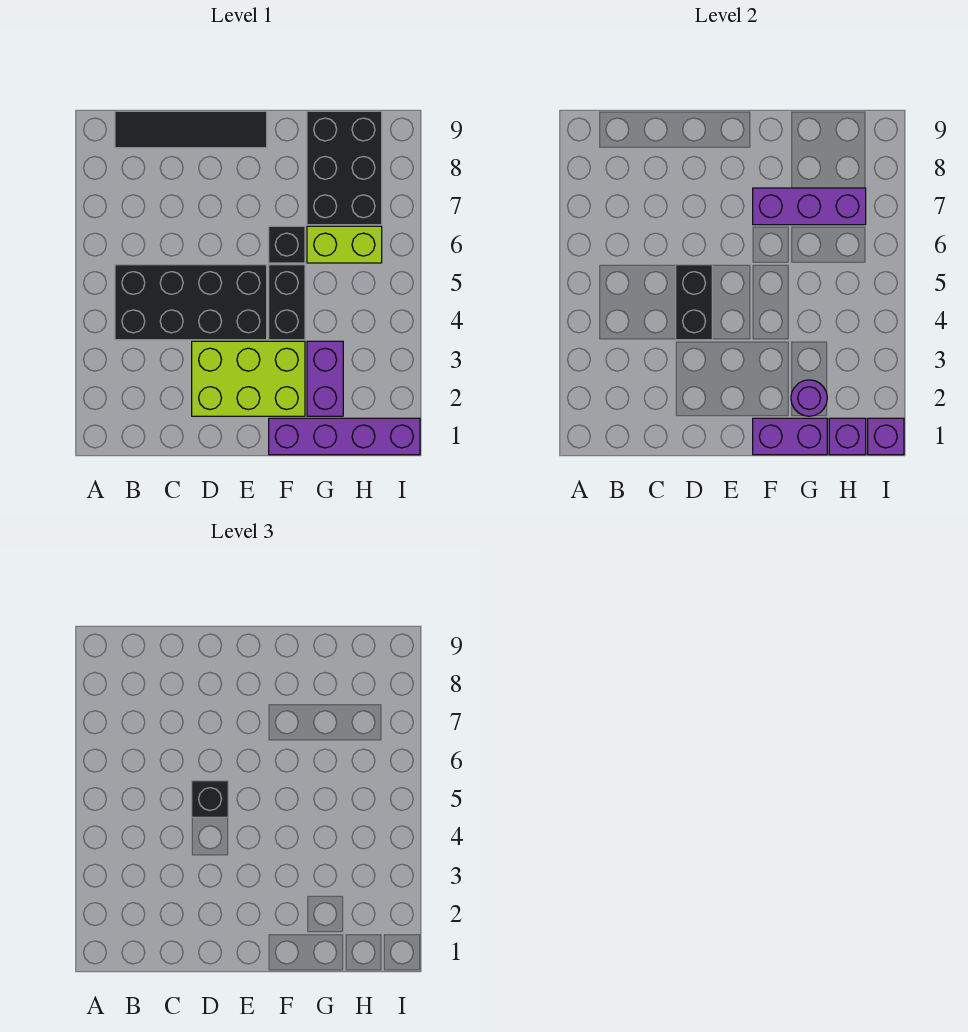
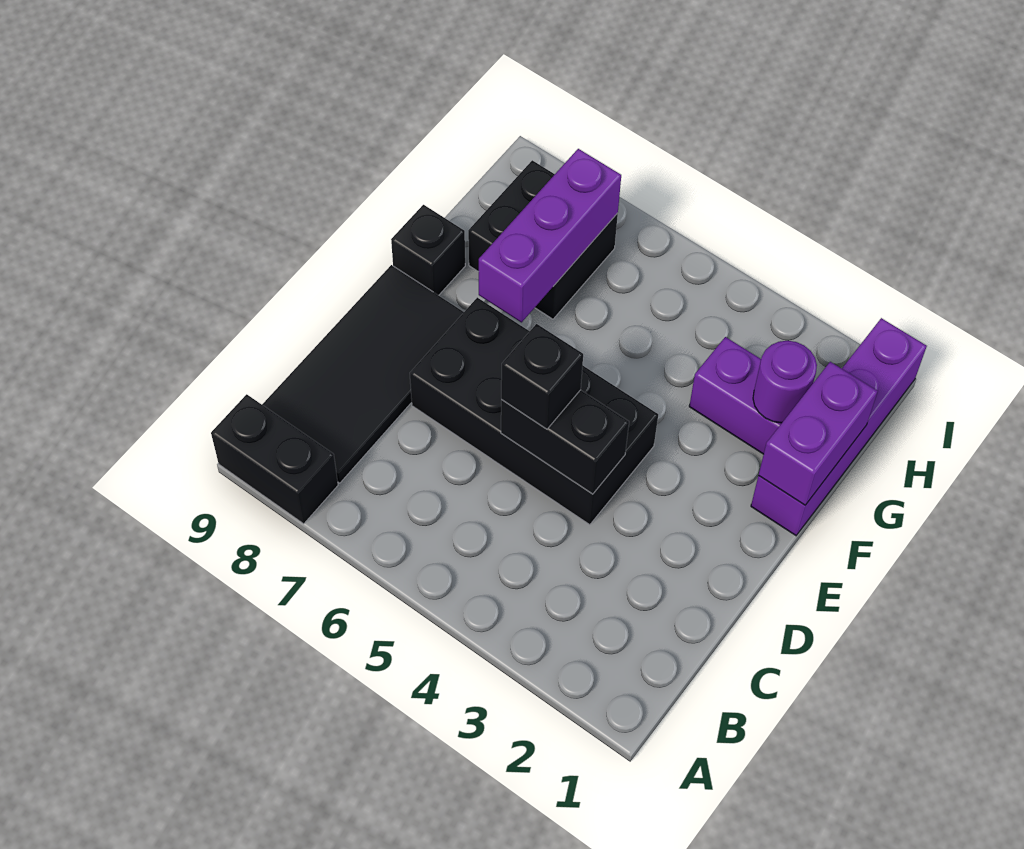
black brick B4:E5 level 1 -> black brick D4:E7 level 1
black tile B9:E9 level 1 -> black tile B8:E9 level 1
lime brick D2:F3 level 1 -> none
black brick F4:F5 level 1 -> black brick A8:A9 level 1
black brick F6 level 1 -> black brick F9 level 1
lime brick G6:H6 level 1 -> none
black brick G7:H9 level 1 -> black brick G7:H8 level 1
purple brick H1 level 2 -> none
purple brick I1 level 2 -> none

